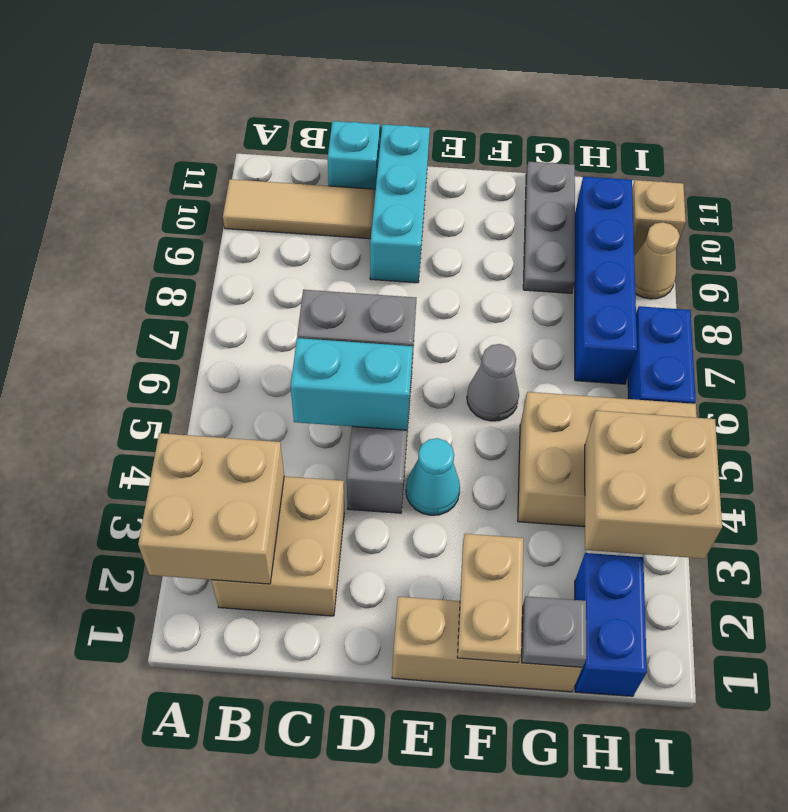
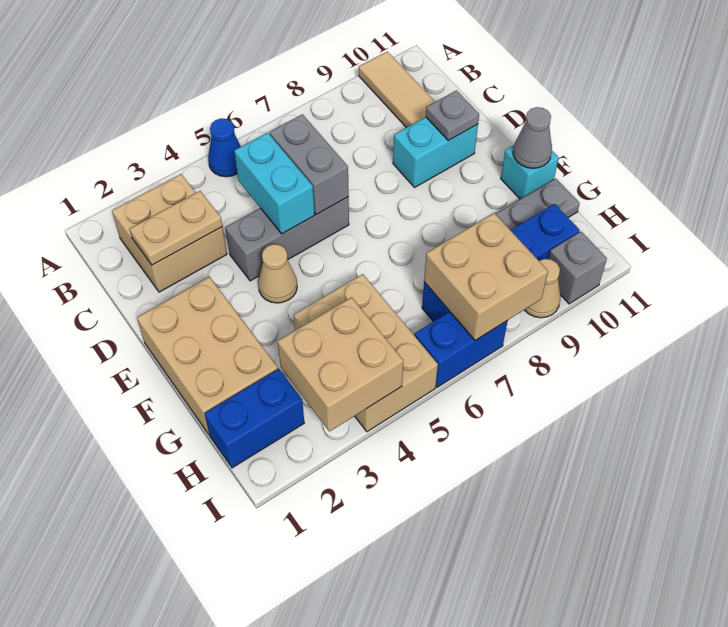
tan brick A2:B3 level 2 -> tan brick H7:I8 level 2
none -> blue cone A5 level 1
cyan brick C11 level 1 -> cyan brick F11 level 1
cyan brick D9:D11 level 1 -> cyan brick D9:D10 level 1
tan brick E1:G1 level 1 -> tan brick E1:G2 level 1
cyan cone E4 level 1 -> tan cone E4 level 1
tan plate F1:F2 level 2 -> tan plate C2:C3 level 2
grey cone F6 level 1 -> grey cone F11 level 2
grey plate G1 level 2 -> grey plate D10 level 2
tan brick I10 level 1 -> grey brick I10 level 1

